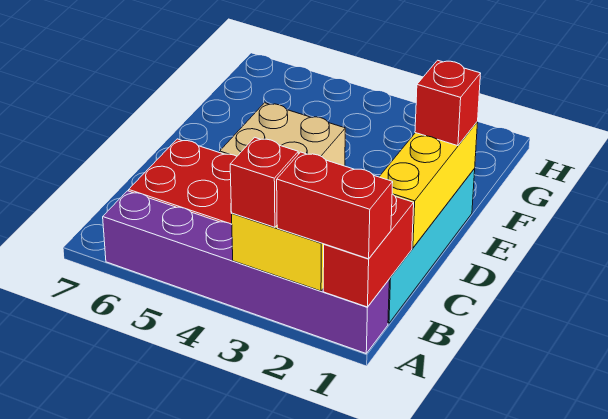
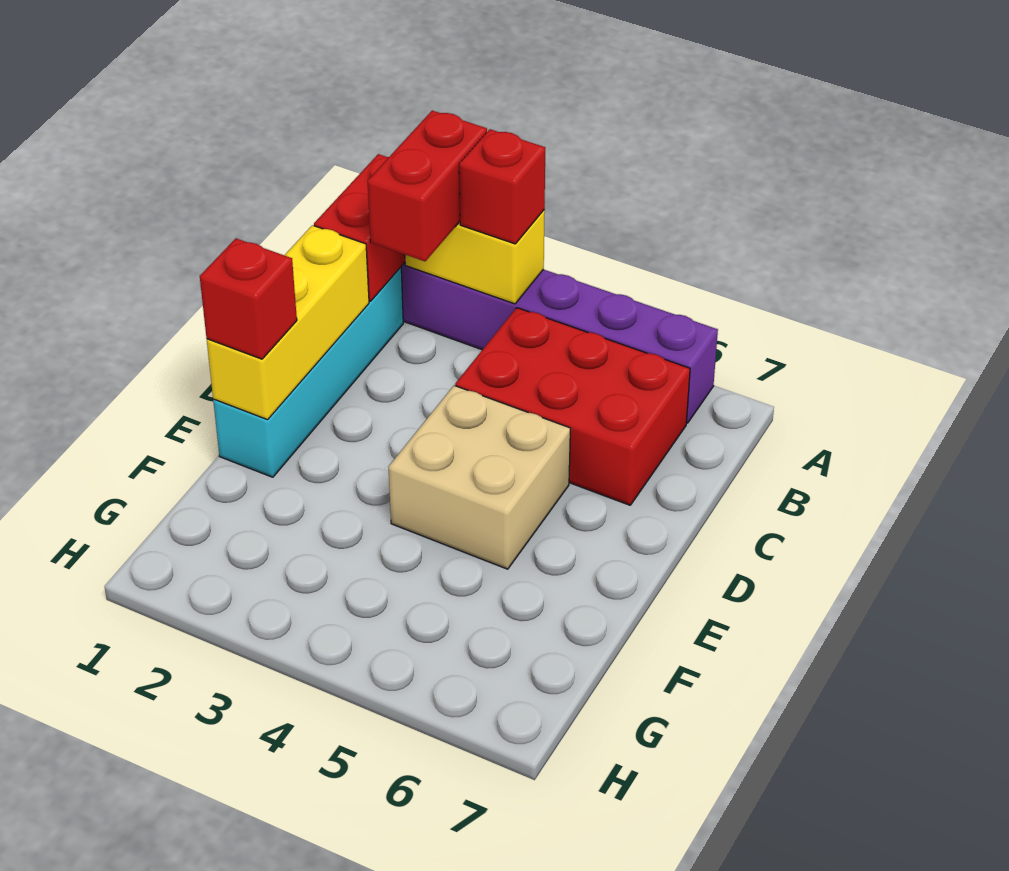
red brick A1:A2 level 3 -> red brick A2:B2 level 3

